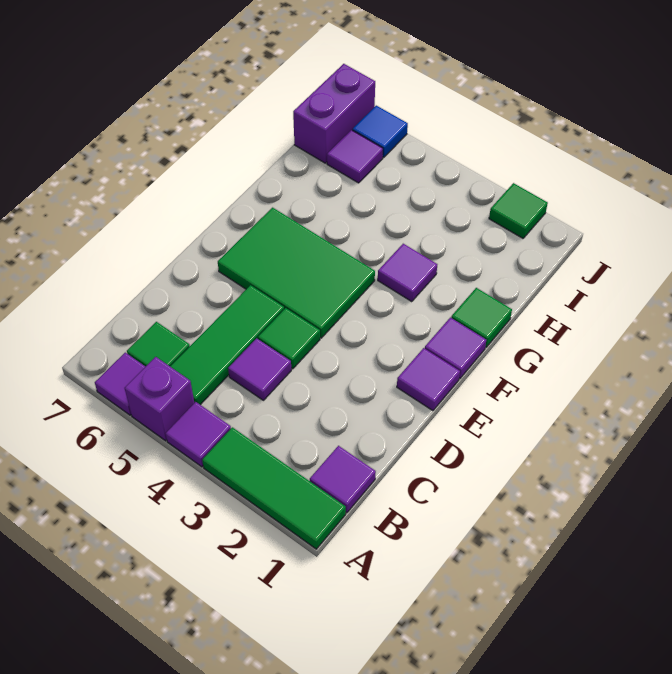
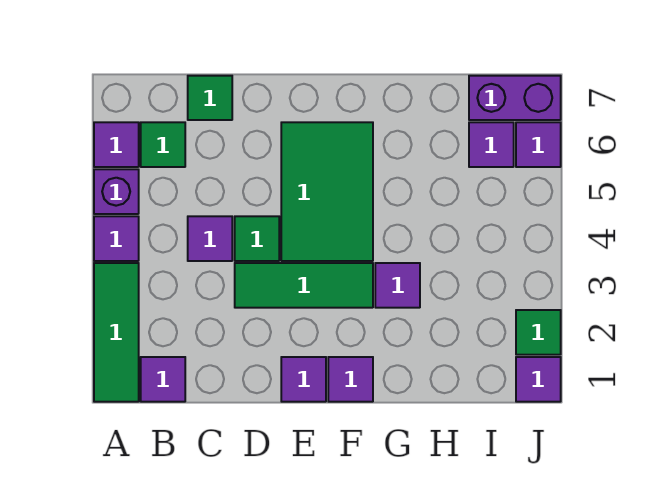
green tile B5:D5 level 1 -> green tile D3:F3 level 1
green tile G1 level 1 -> green tile C7 level 1
none -> purple tile J1 level 1
blue tile J6 level 1 -> purple tile J6 level 1

